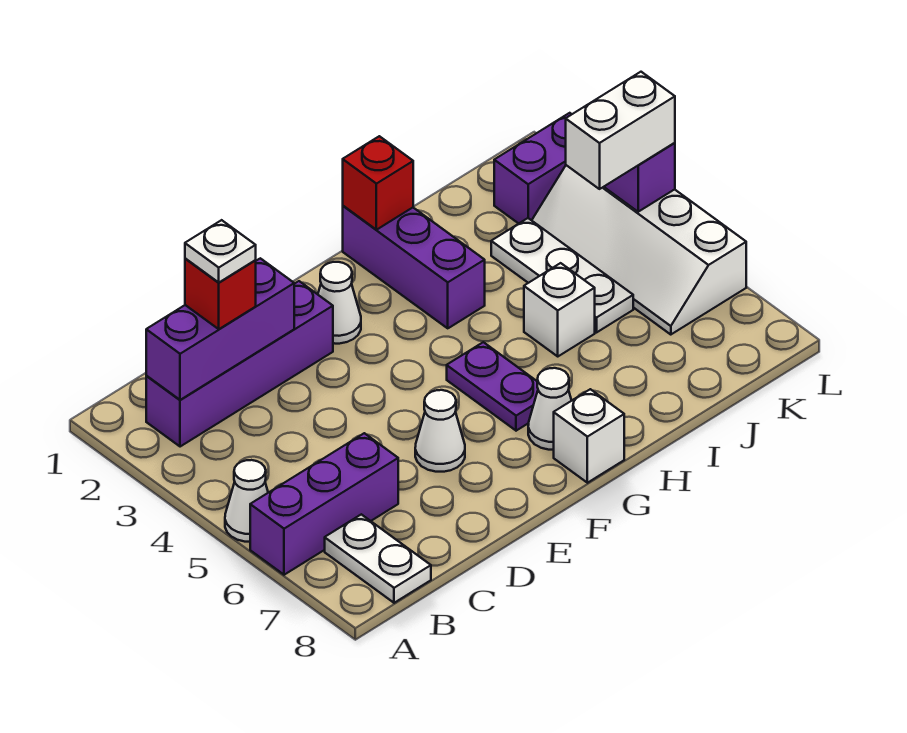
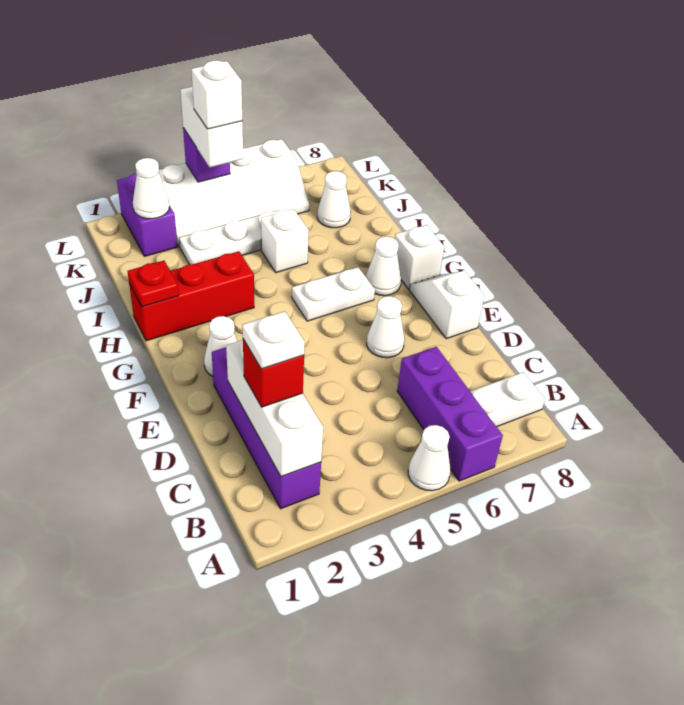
purple brick B2:D2 level 2 -> white brick B2:D2 level 2
none -> white slope E8:F8 level 1 top E
purple plate G5:G6 level 1 -> white plate G5:G6 level 1
purple brick H1:H3 level 1 -> red brick H1:H3 level 1
red brick H1 level 2 -> red plate H1 level 2
none -> white cone J7 level 1
none -> white cone K2 level 2
none -> white brick K4 level 4

